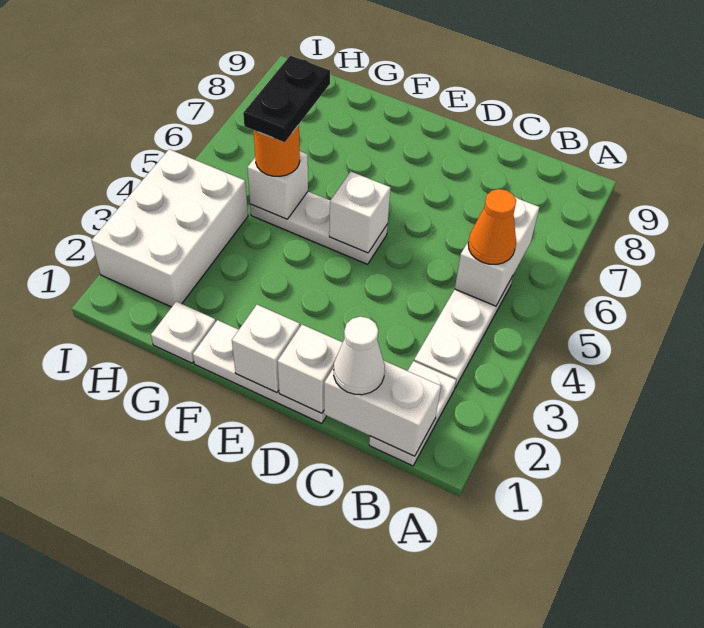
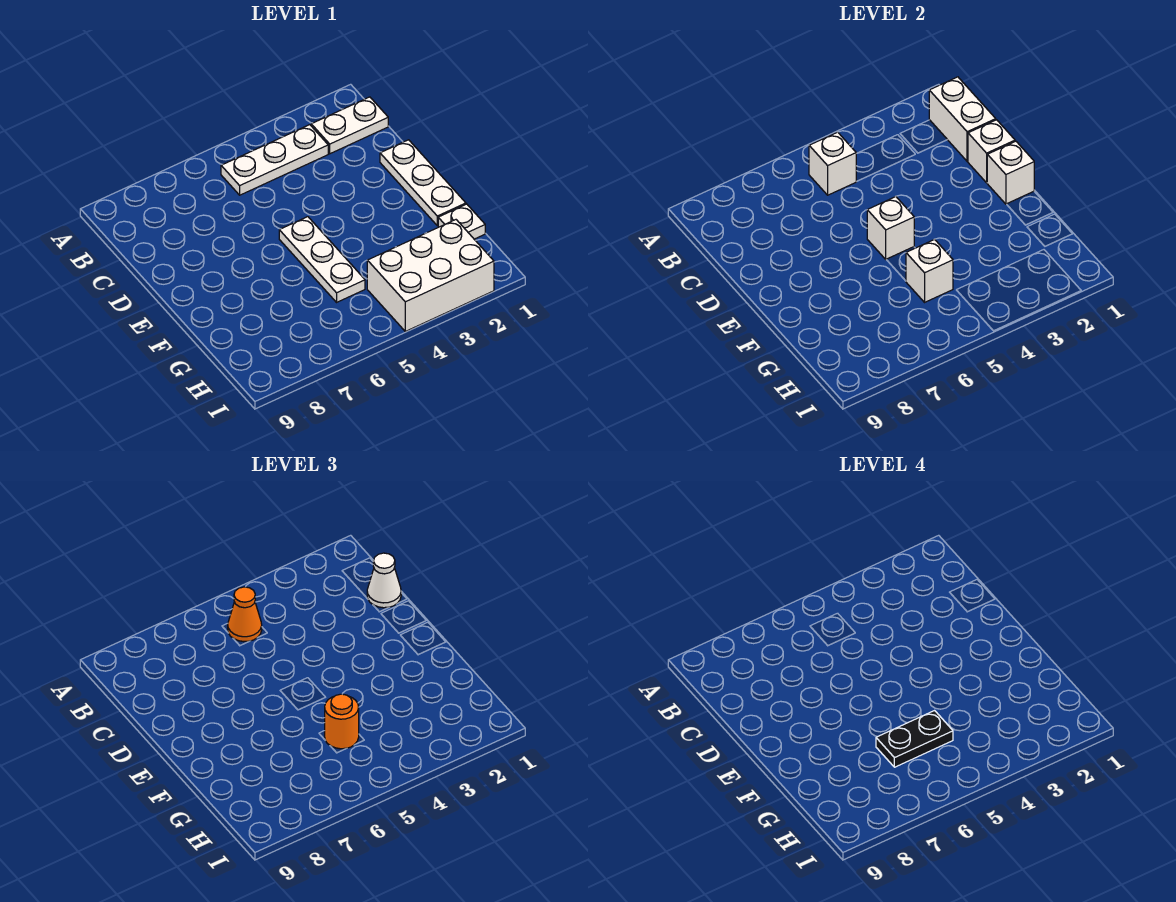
white brick B5:B6 level 2 -> white brick B5 level 2

